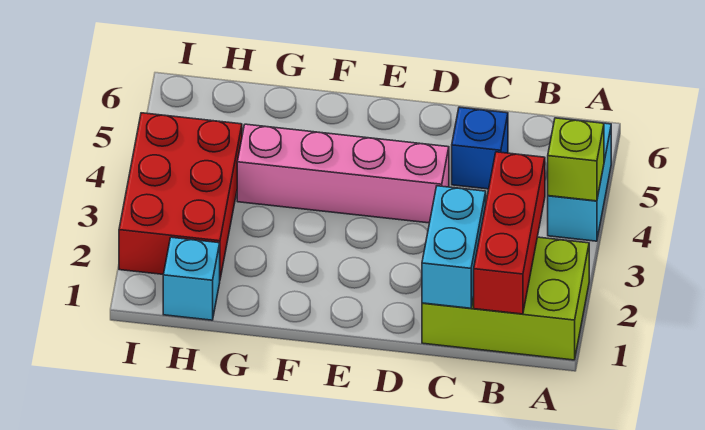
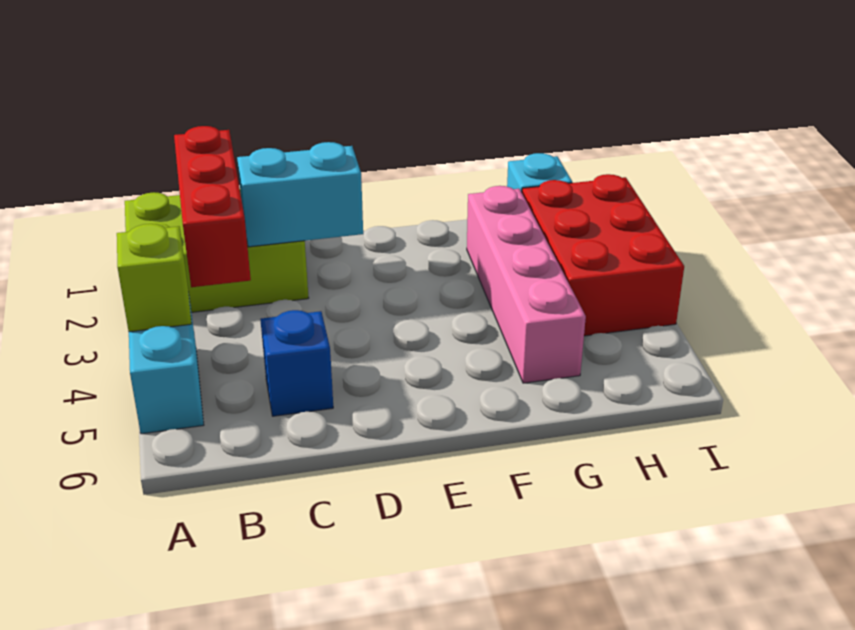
cyan brick C1:C2 level 2 -> cyan brick C2:D2 level 2
pink brick D4:G4 level 1 -> pink brick G2:G5 level 1

